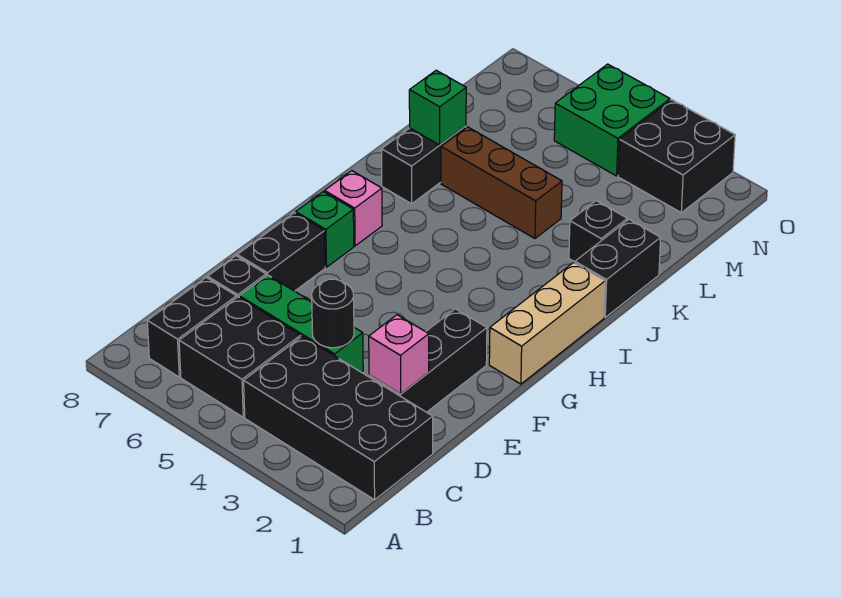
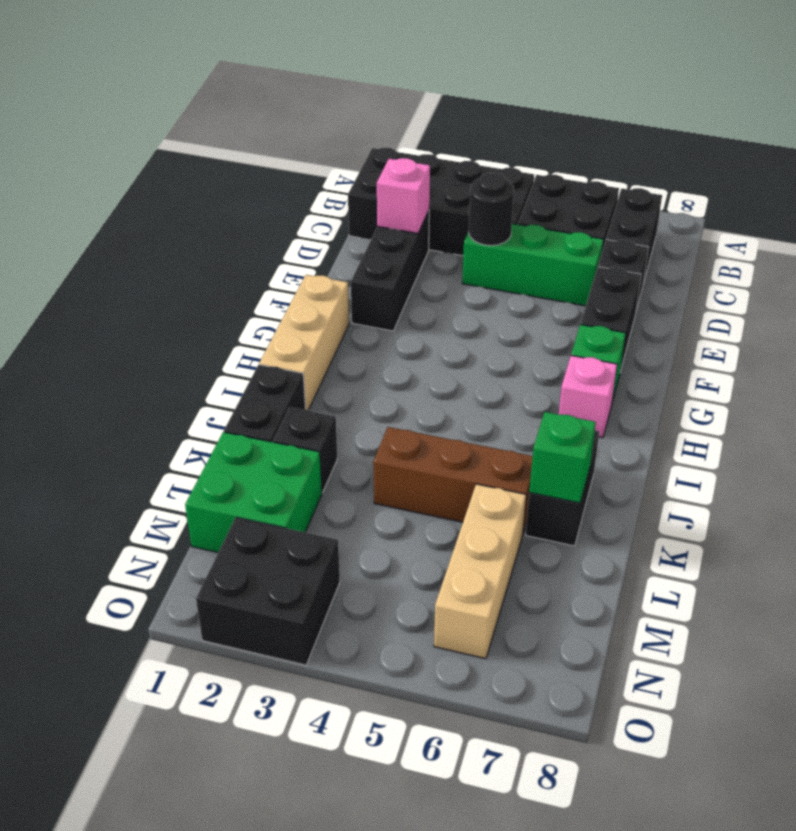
none -> tan brick L6:N6 level 1
green brick N4:O5 level 1 -> green brick L1:M2 level 1

